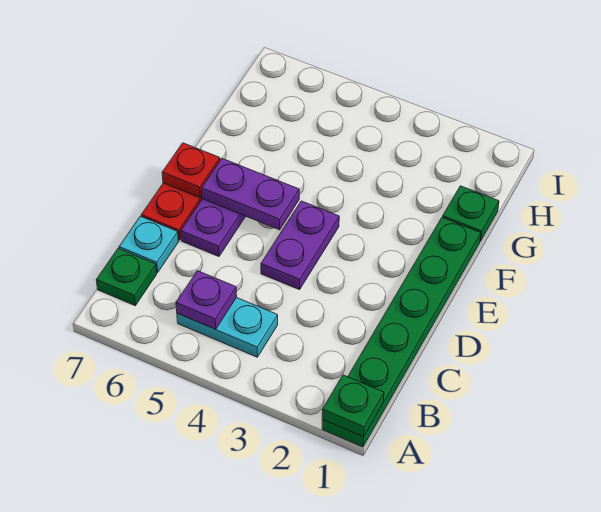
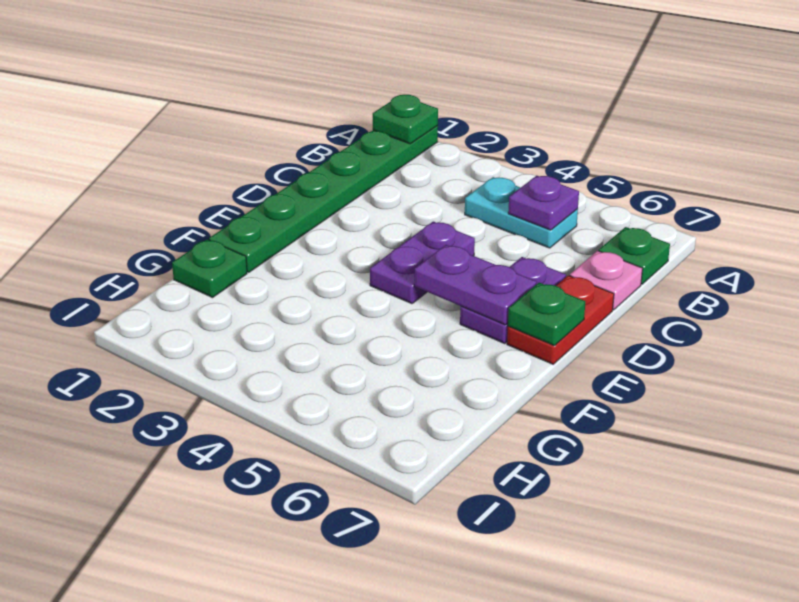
cyan plate C7 level 1 -> pink plate C7 level 1
red plate E7 level 2 -> green plate E7 level 2

